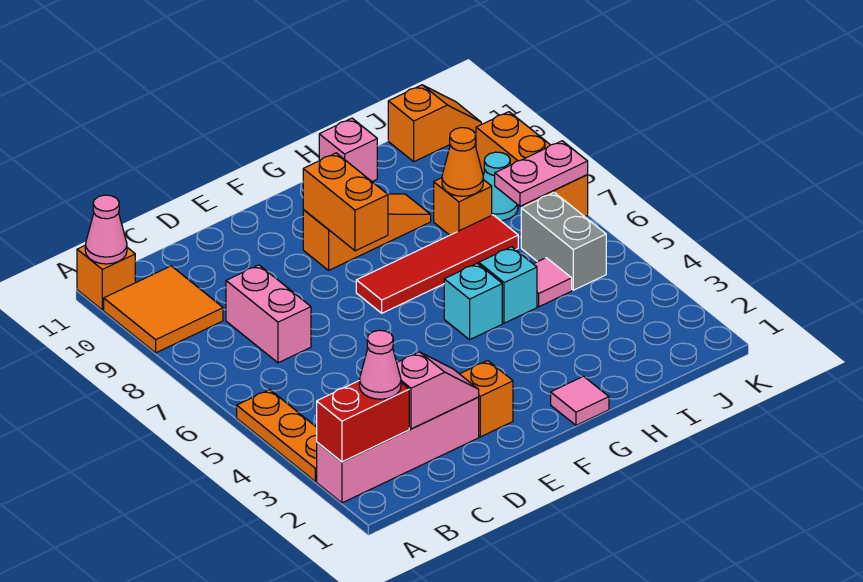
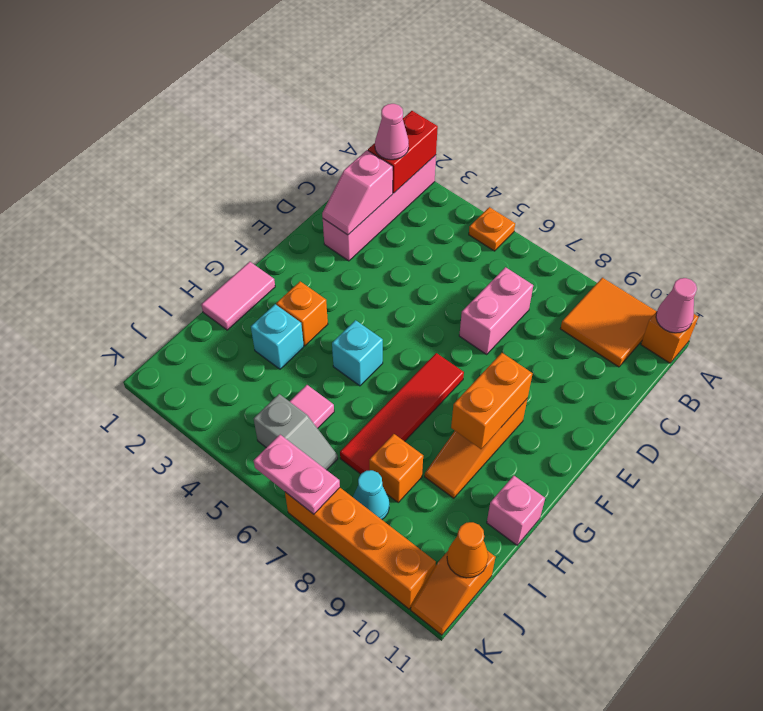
orange plate A3:A5 level 1 -> orange plate A5 level 1
pink brick C7:C8 level 1 -> pink brick C7:D7 level 1
orange brick E2 level 1 -> orange brick G3 level 1
orange brick F8:F9 level 2 -> orange brick F9:G9 level 2
pink tile G1 level 1 -> pink tile G1:H1 level 1
cyan brick H5 level 1 -> cyan brick H3 level 1
orange cone I8 level 2 -> orange cone J11 level 2
grey brick J5:J6 level 1 -> grey slope J5:J6 level 1 top 5
pink plate J7:K7 level 2 -> pink plate K6:K7 level 2
orange brick K7:K9 level 1 -> orange brick K7:K10 level 1

